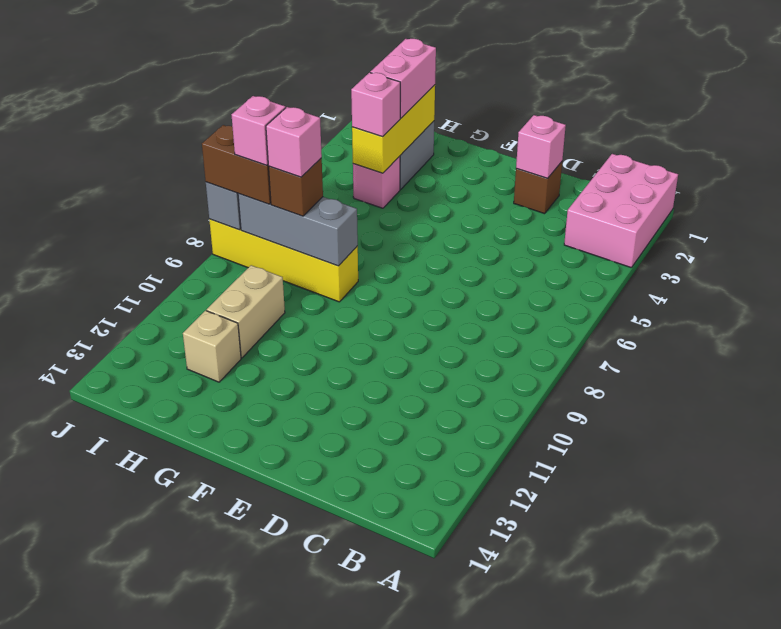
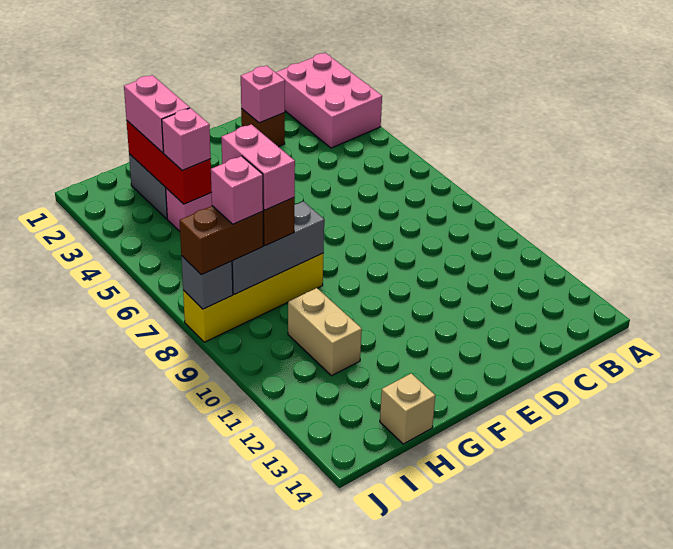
yellow brick H2:H4 level 2 -> red brick H2:H4 level 2
pink brick H8 level 4 -> pink brick H7:H8 level 4
tan brick H12 level 1 -> tan brick H14 level 1

